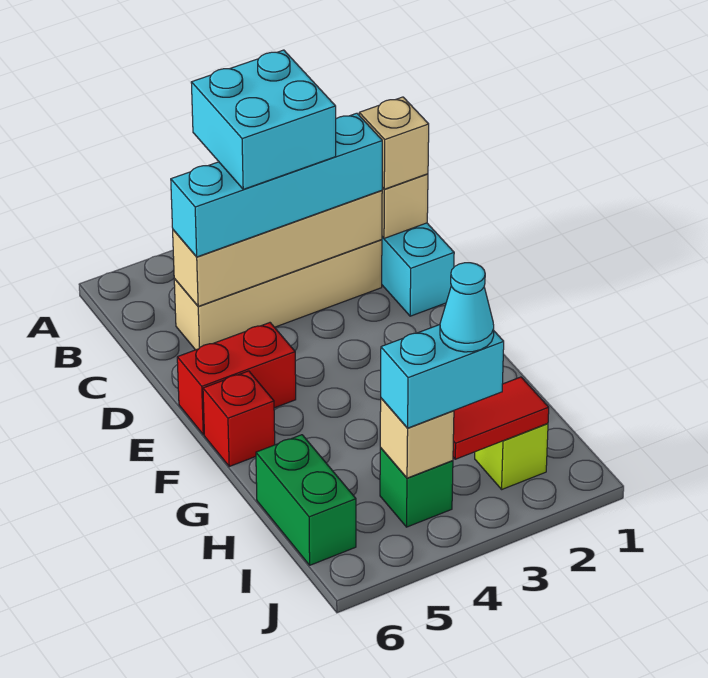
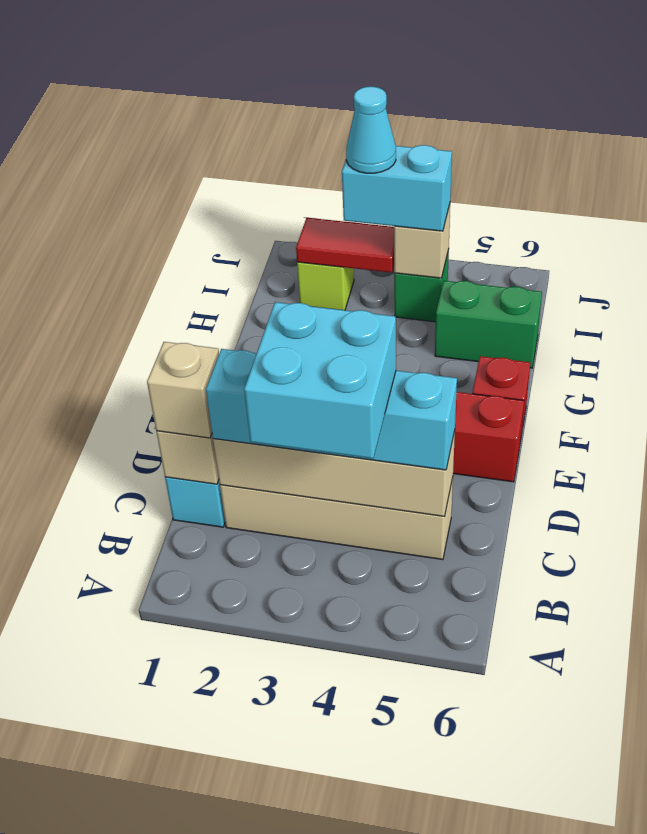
green brick H6:I6 level 1 -> green brick H5:H6 level 1

